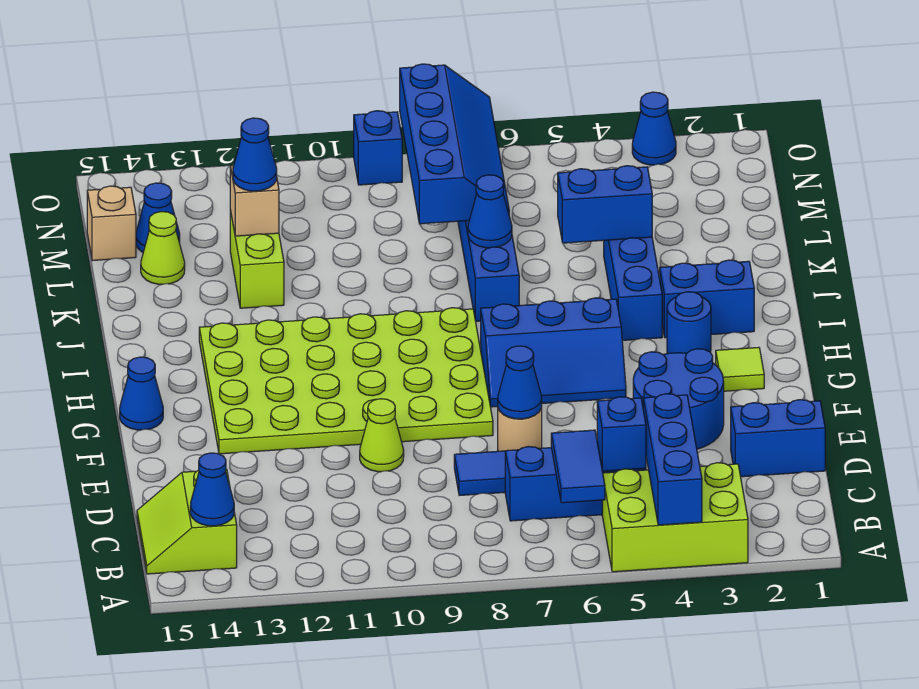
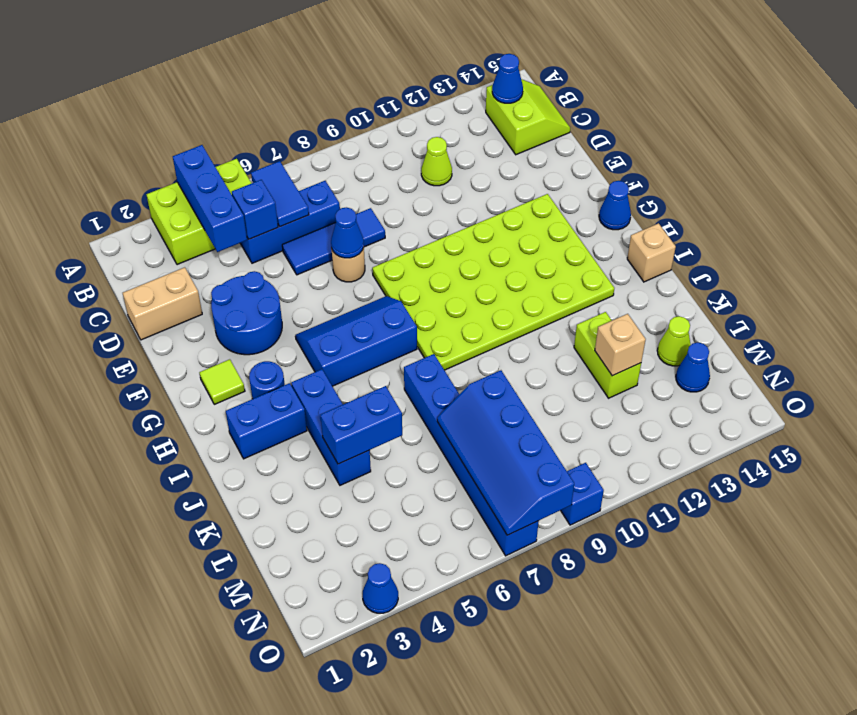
blue brick D1:D2 level 1 -> tan brick D1:D2 level 1
lime cone E10 level 1 -> lime cone C11 level 1
blue cone K7 level 2 -> none
blue cone L12 level 3 -> none
tan brick M15 level 1 -> tan brick I15 level 1

